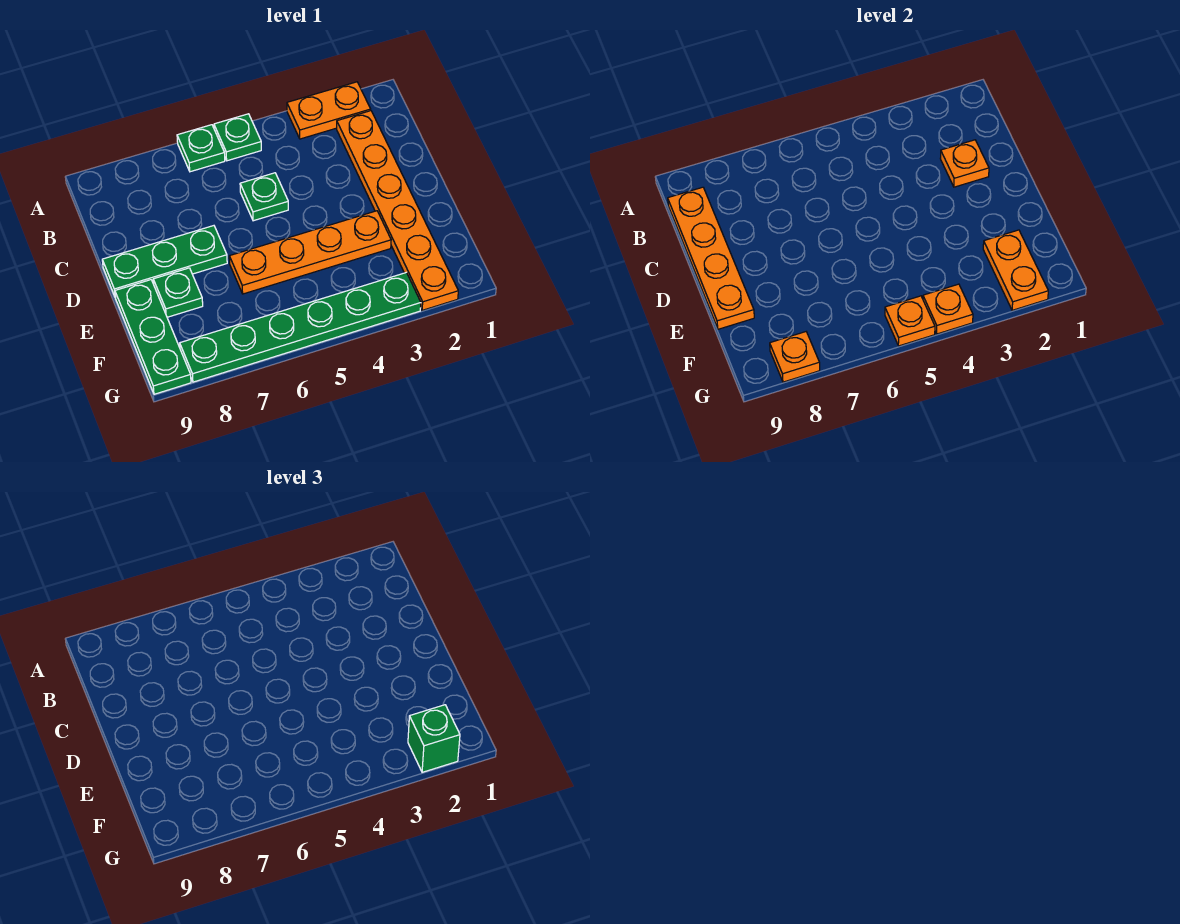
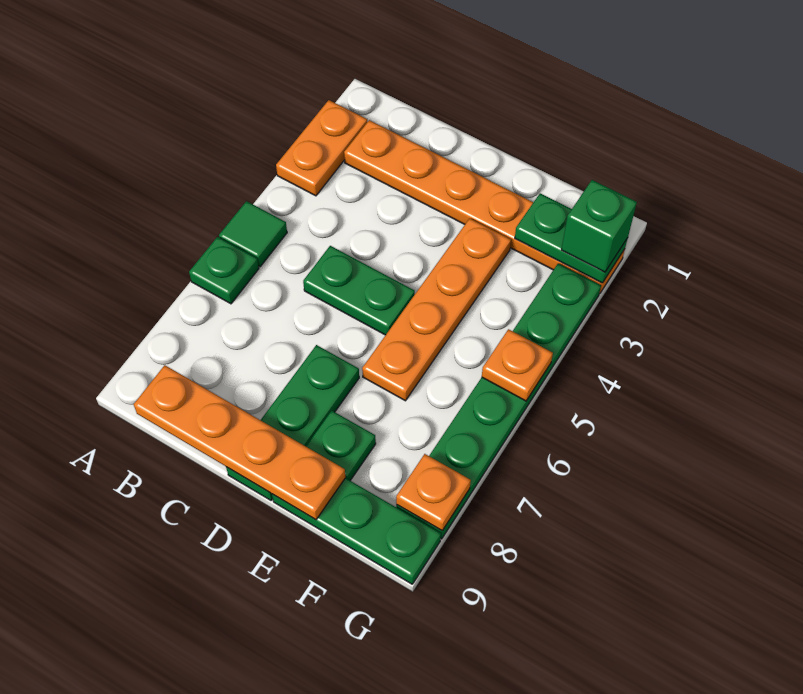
green plate A5 level 1 -> green tile A5 level 1
orange plate C2 level 2 -> none
green plate C5 level 1 -> green plate C5:D5 level 1
orange plate F2:G2 level 2 -> green plate F2:G2 level 2
orange plate G4 level 2 -> none

